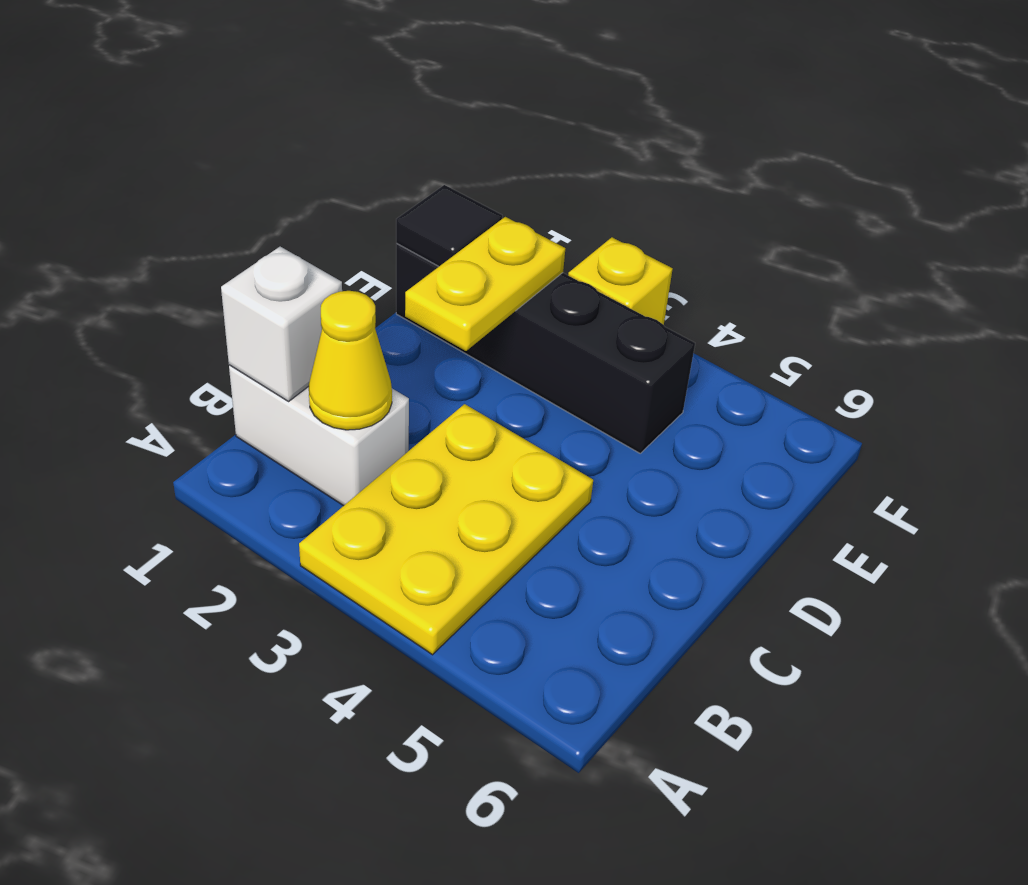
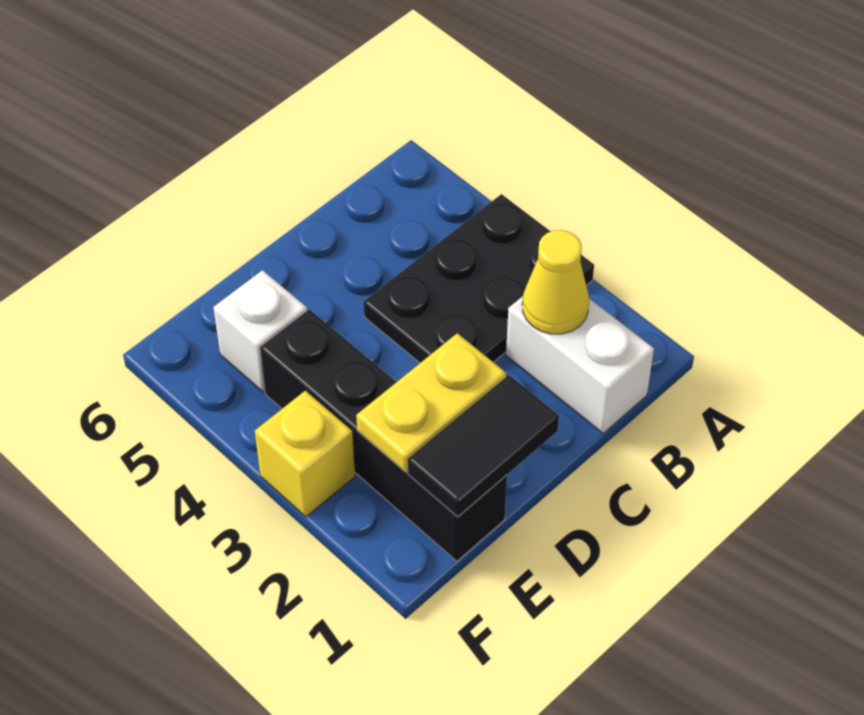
yellow plate A3:C4 level 1 -> black plate A3:C4 level 1
white brick B1 level 2 -> white brick E5 level 1
black tile E1 level 2 -> black tile D1:E1 level 2

